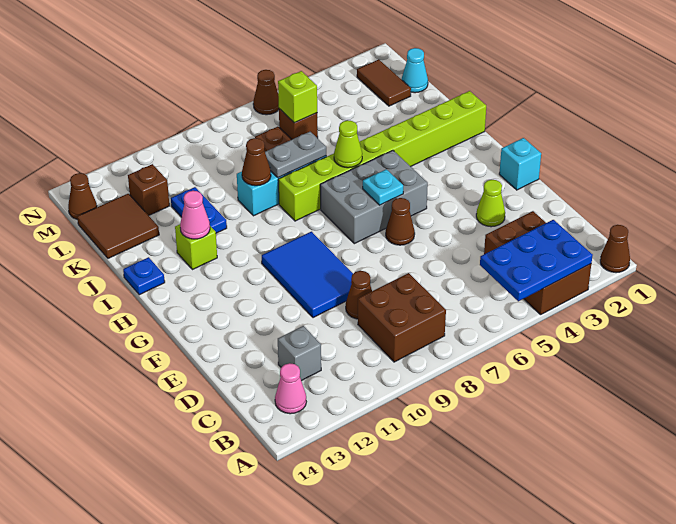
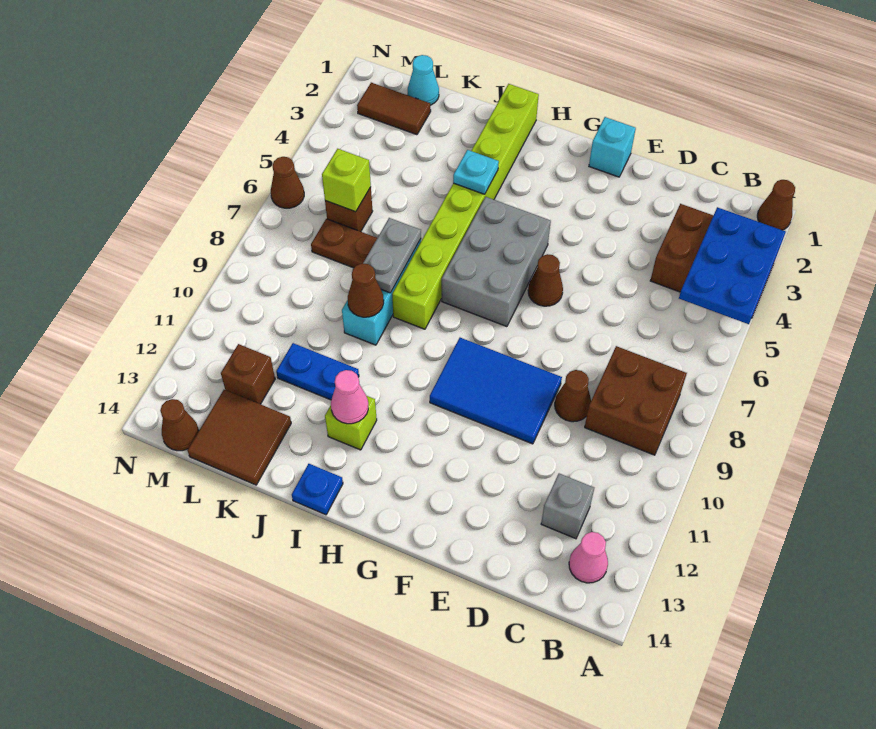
lime cone E3 level 1 -> none
cyan plate G6 level 2 -> cyan plate I4 level 2
lime cone I6 level 2 -> none

